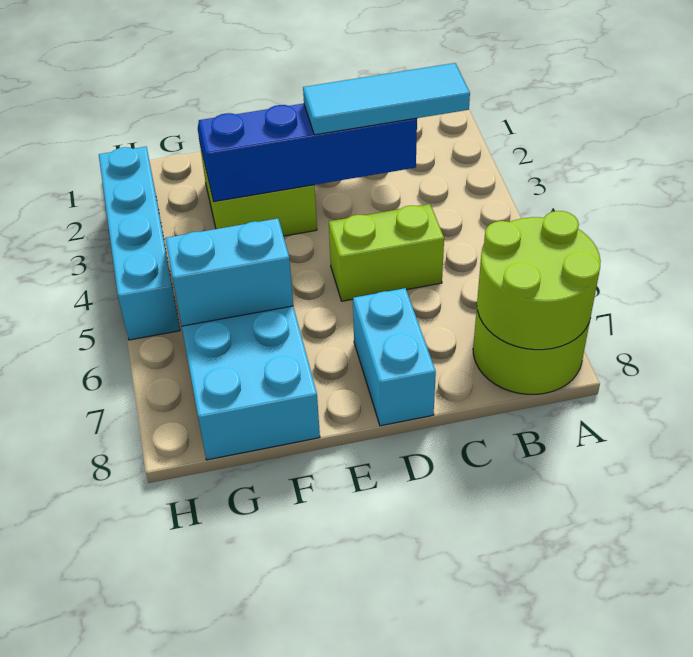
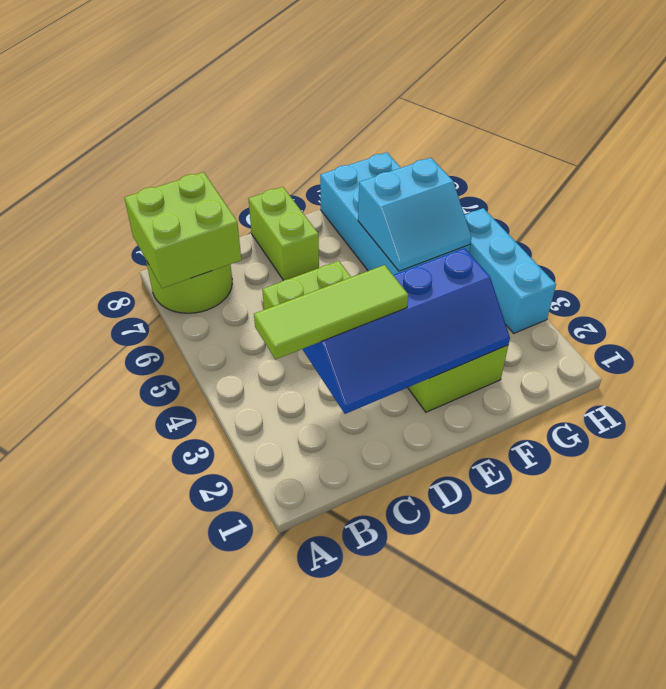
lime round brick A7:B8 level 2 -> lime brick A7:B8 level 2
cyan tile B3:D3 level 3 -> lime tile B3:D3 level 3
cyan brick D7:D8 level 1 -> lime brick D7:D8 level 1
cyan brick H2:H5 level 1 -> cyan brick H3:H5 level 1

